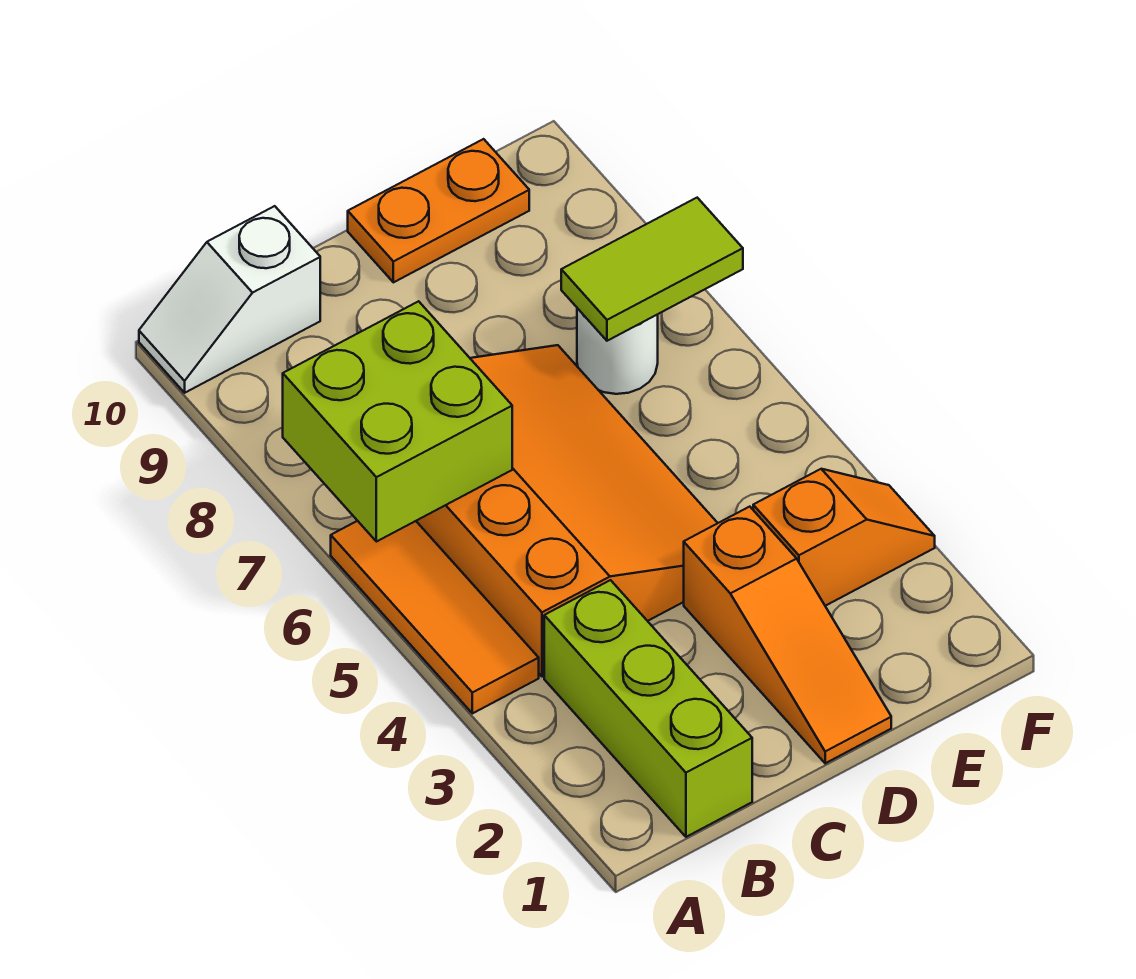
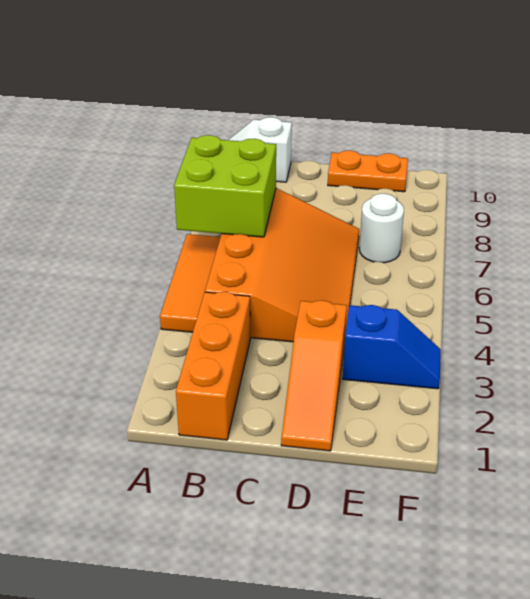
lime brick B1:B3 level 1 -> orange brick B1:B3 level 1
orange slope E3:F3 level 1 top E -> blue slope E3:F3 level 1 top E
lime tile E7:F7 level 2 -> none

